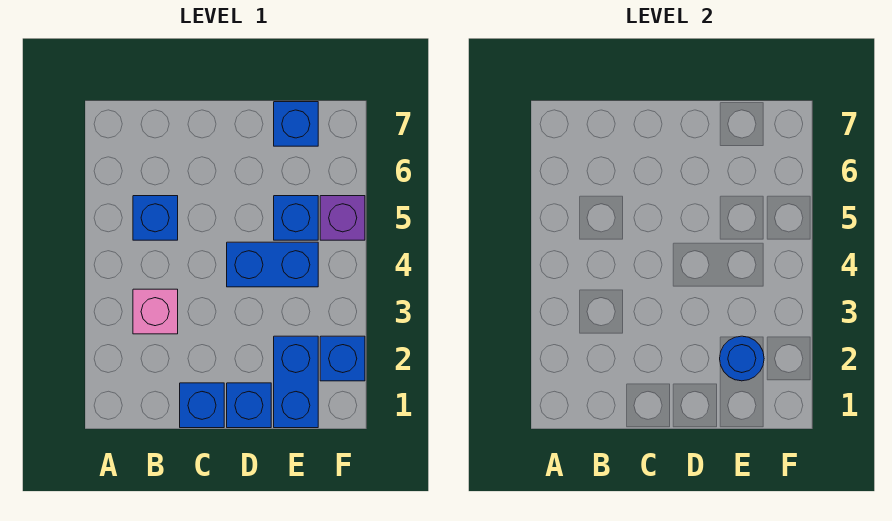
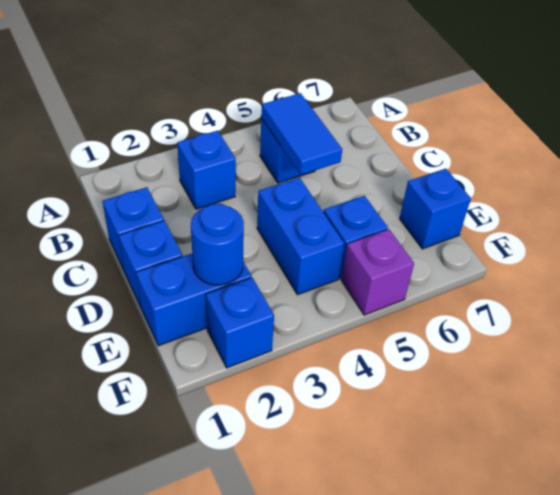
pink brick B3 level 1 -> blue brick B3 level 1
none -> blue tile B5:C5 level 2

